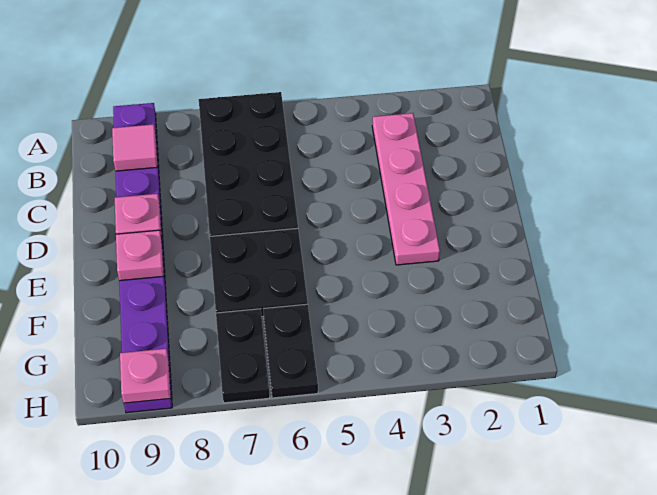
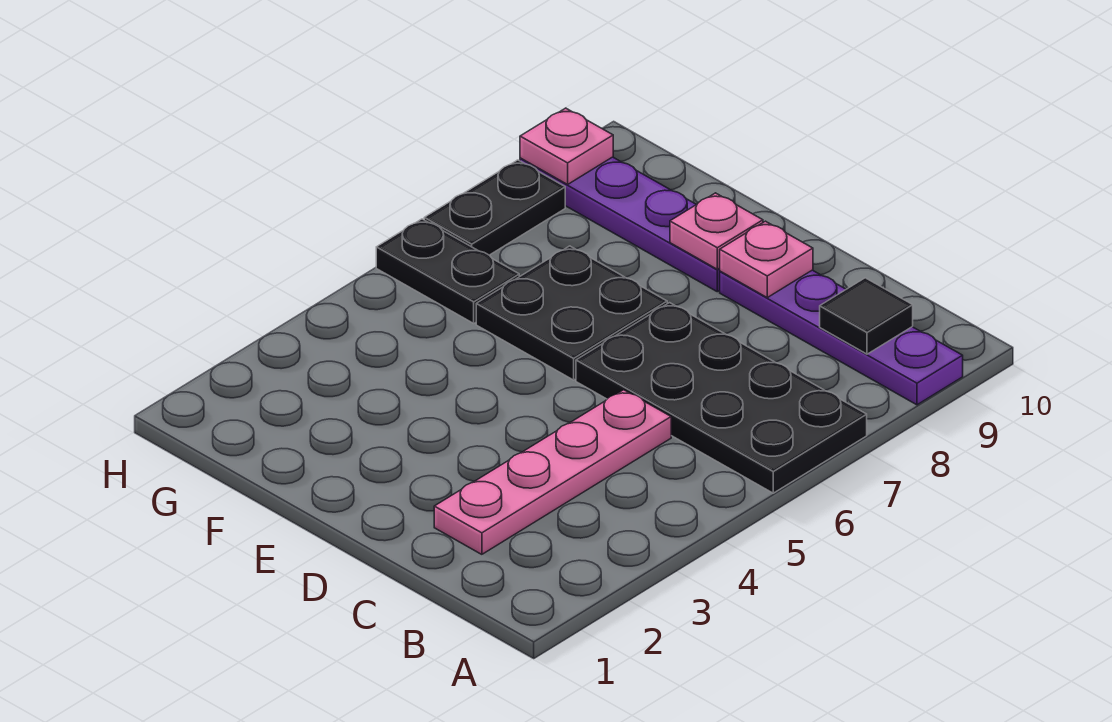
pink plate B3:E3 level 1 -> pink plate C2:C5 level 1
pink tile B9 level 2 -> black tile B9 level 2
black plate G7:H7 level 1 -> black plate H7:H8 level 1

